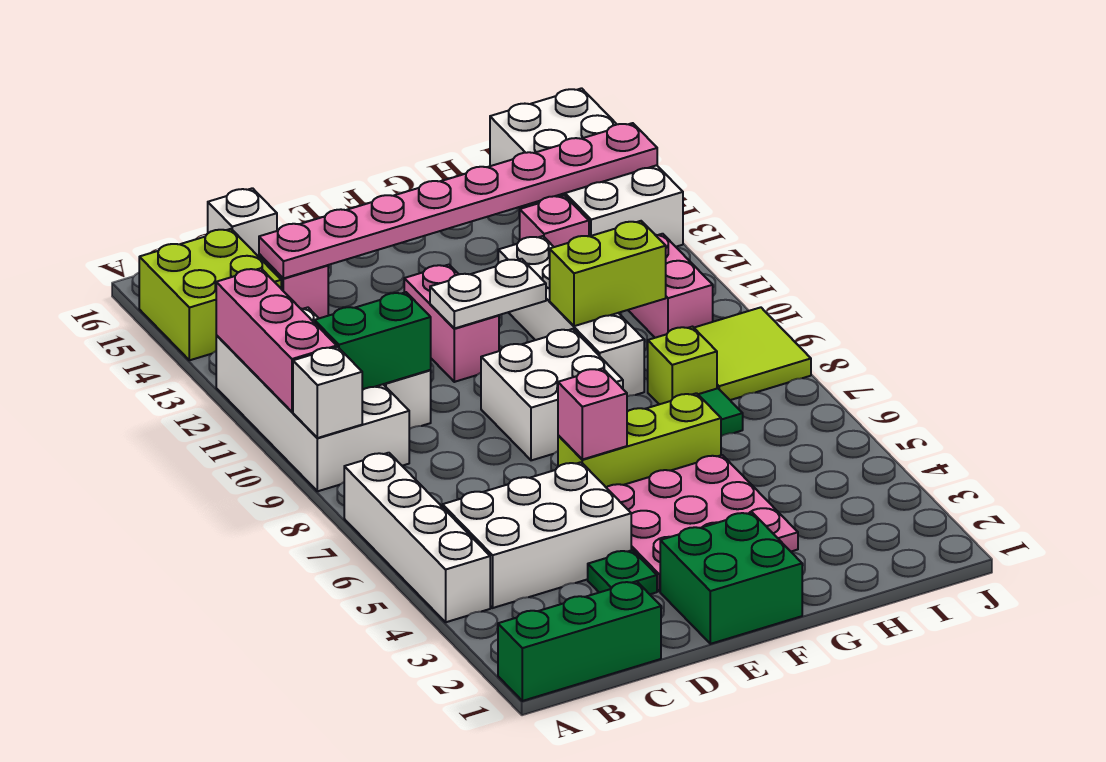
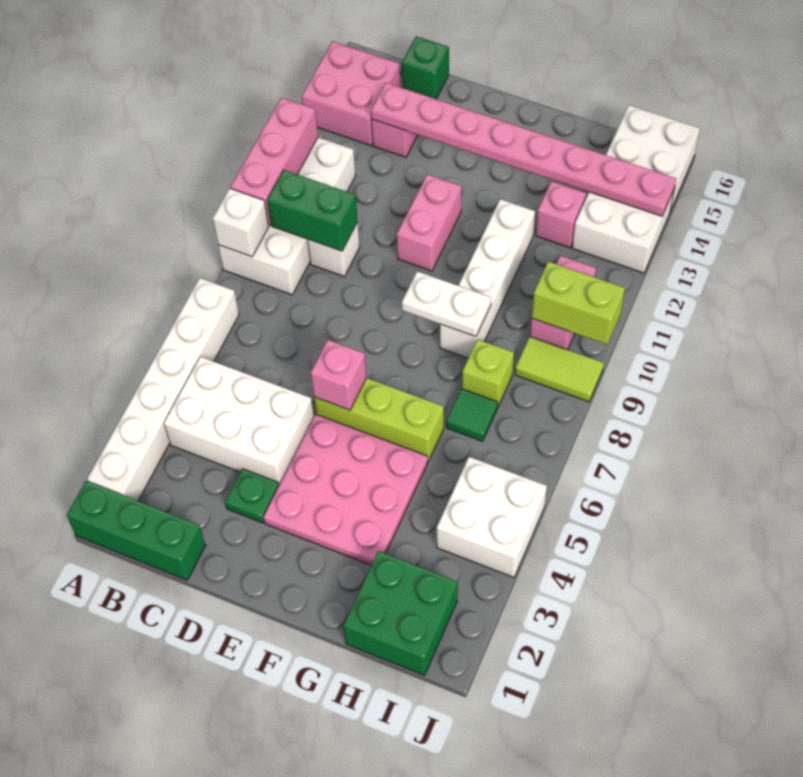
white brick A4:A7 level 1 -> white brick A2:A7 level 1
lime brick A14:B15 level 1 -> pink brick A14:B15 level 1
white brick C16 level 1 -> green brick C16 level 1
green brick E1:F2 level 1 -> green brick H1:I2 level 1
white brick E8:F9 level 1 -> white brick I4:J5 level 1
white plate E11:F11 level 2 -> white plate F9:G9 level 2
lime brick G10:H10 level 2 -> lime brick I10:J10 level 2
lime tile I8:J9 level 1 -> lime tile I9:J9 level 1

